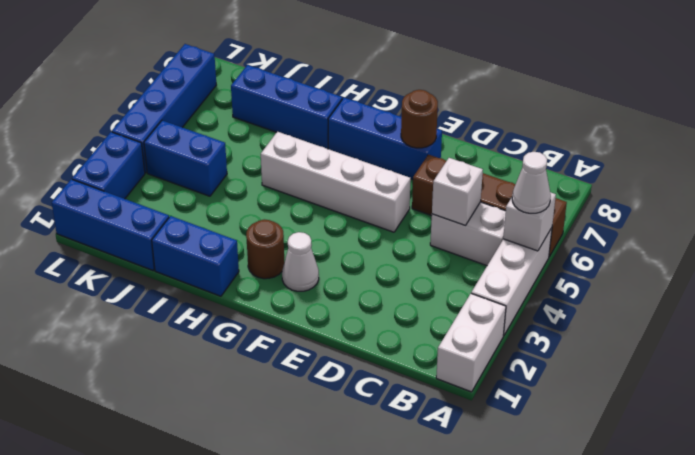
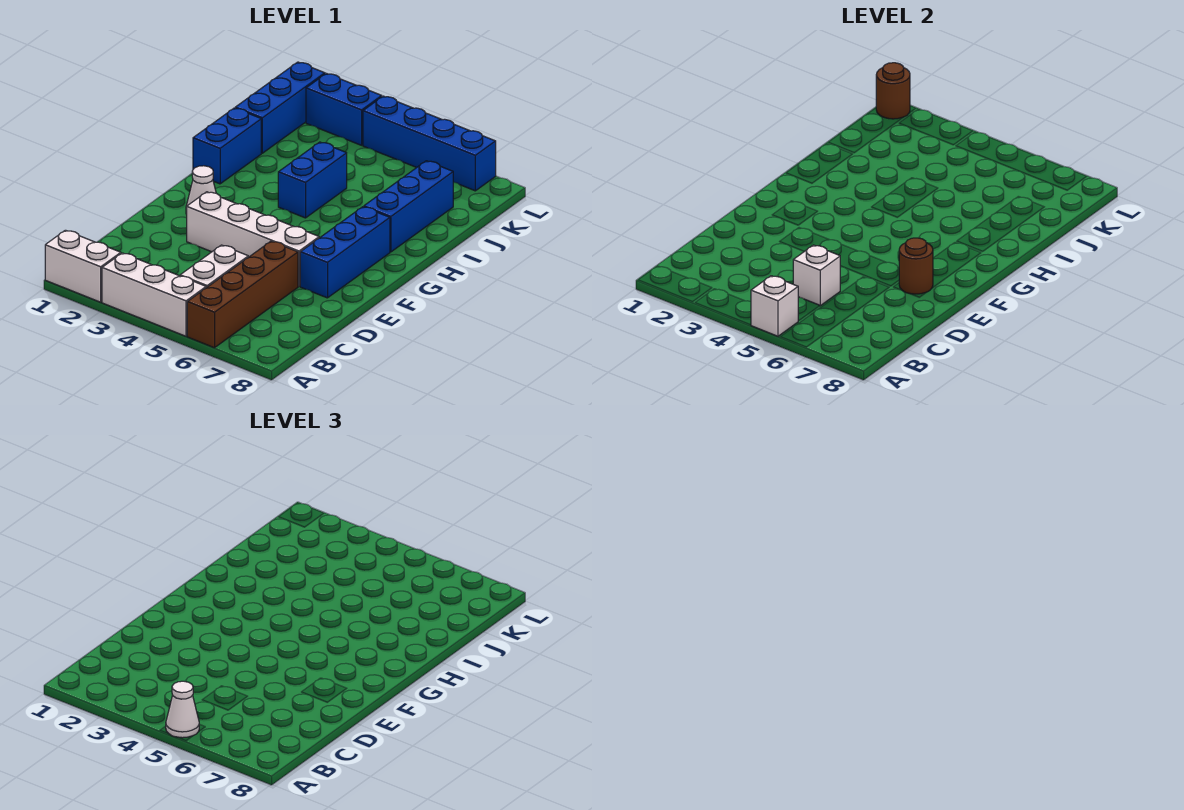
white brick E5:H5 level 1 -> white brick E3:E6 level 1
brown round brick G2 level 1 -> brown round brick L1 level 2
blue brick J4:K4 level 1 -> blue brick H4:I4 level 1

